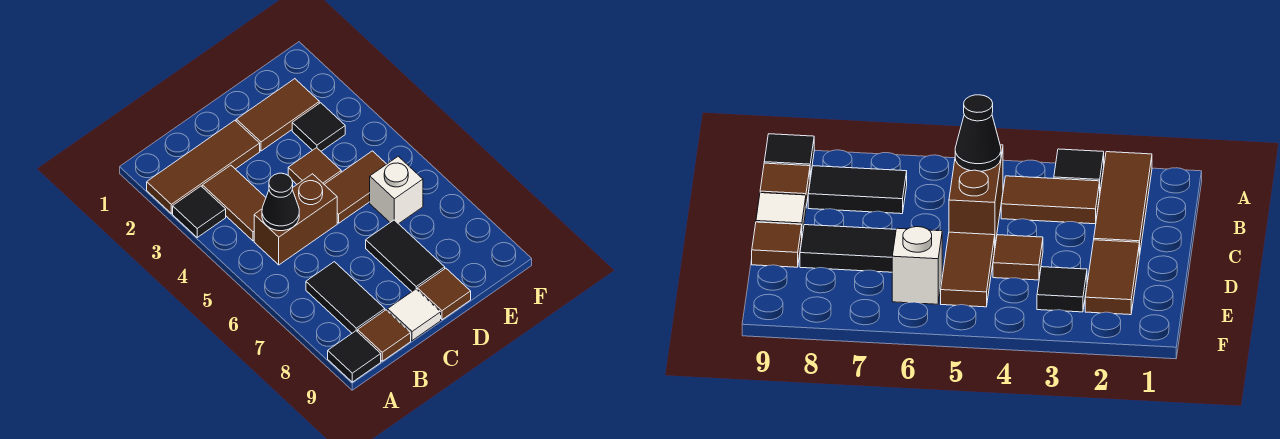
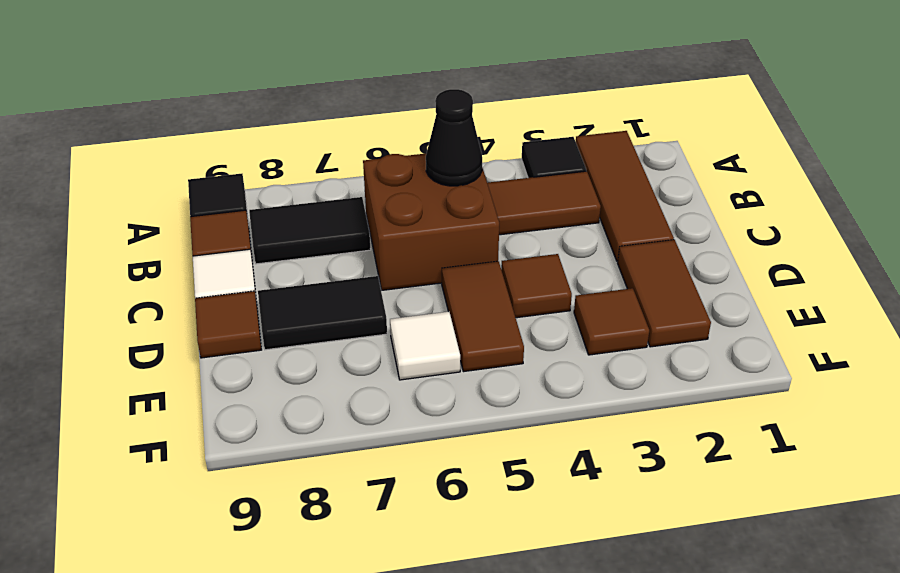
brown brick B5:C5 level 1 -> brown brick B5:C6 level 1
black tile E3 level 1 -> brown tile E3 level 1
white brick E6 level 1 -> white tile E6 level 1

